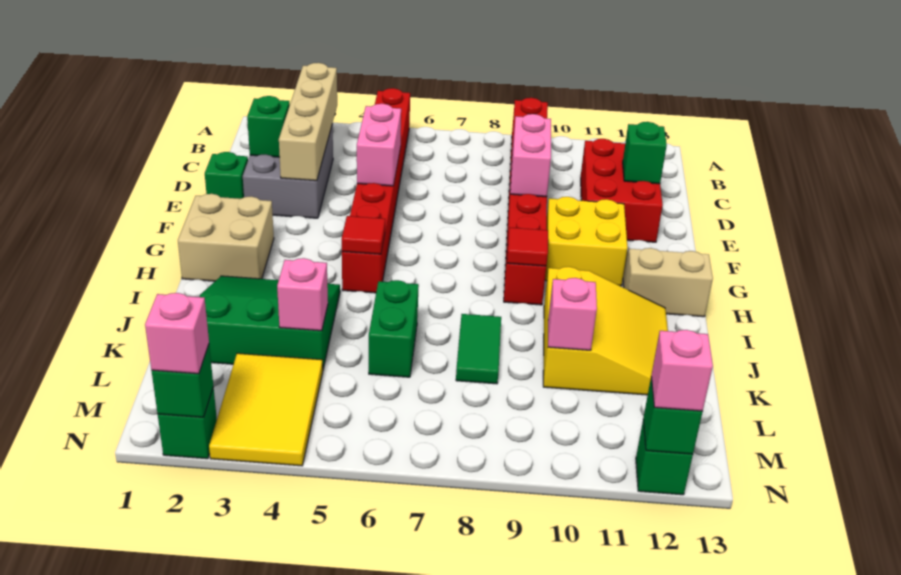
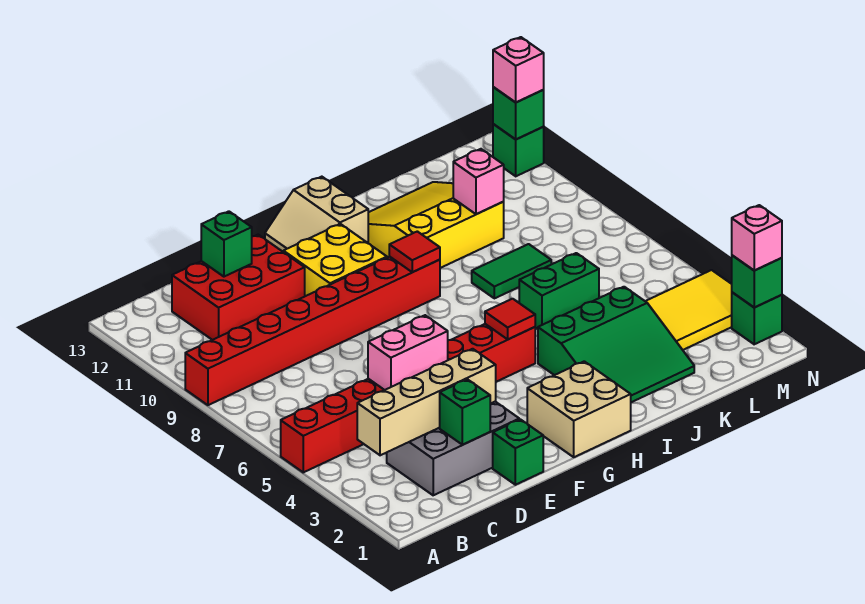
pink brick D9:E9 level 2 -> none
green slope I2:K4 level 1 top K -> green slope I2:K4 level 1 top 4
pink brick K4 level 2 -> none

